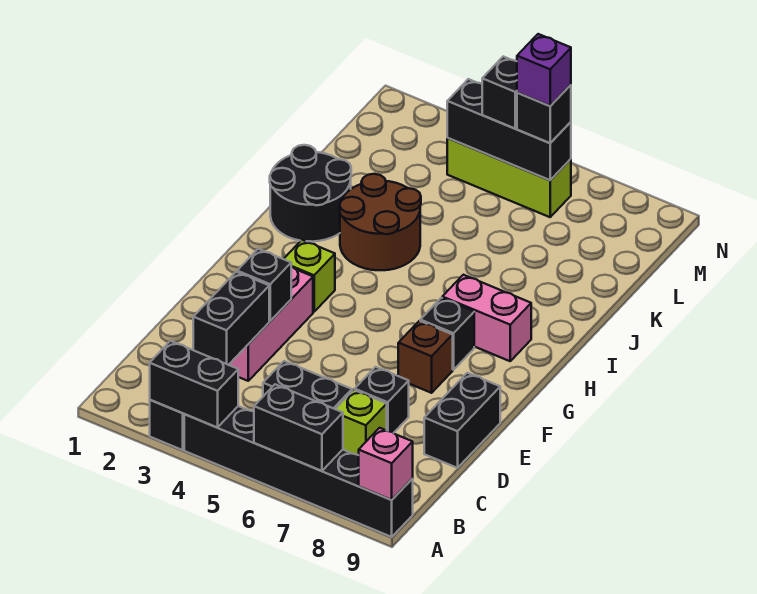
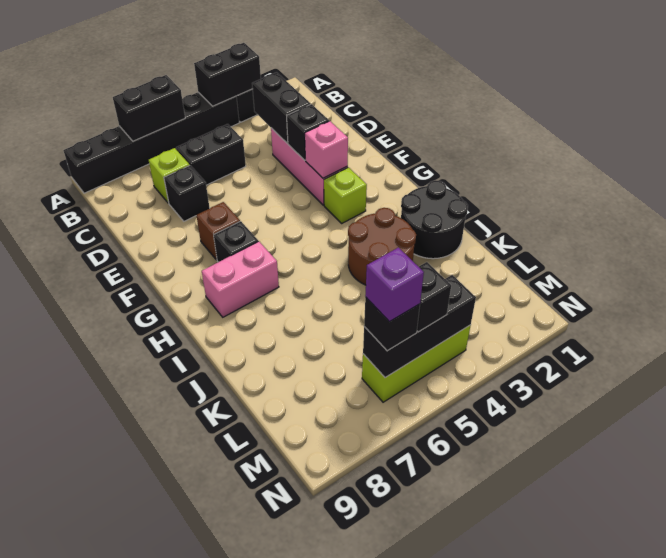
pink brick A9 level 2 -> pink brick F3 level 2
black brick D9:E9 level 1 -> none

